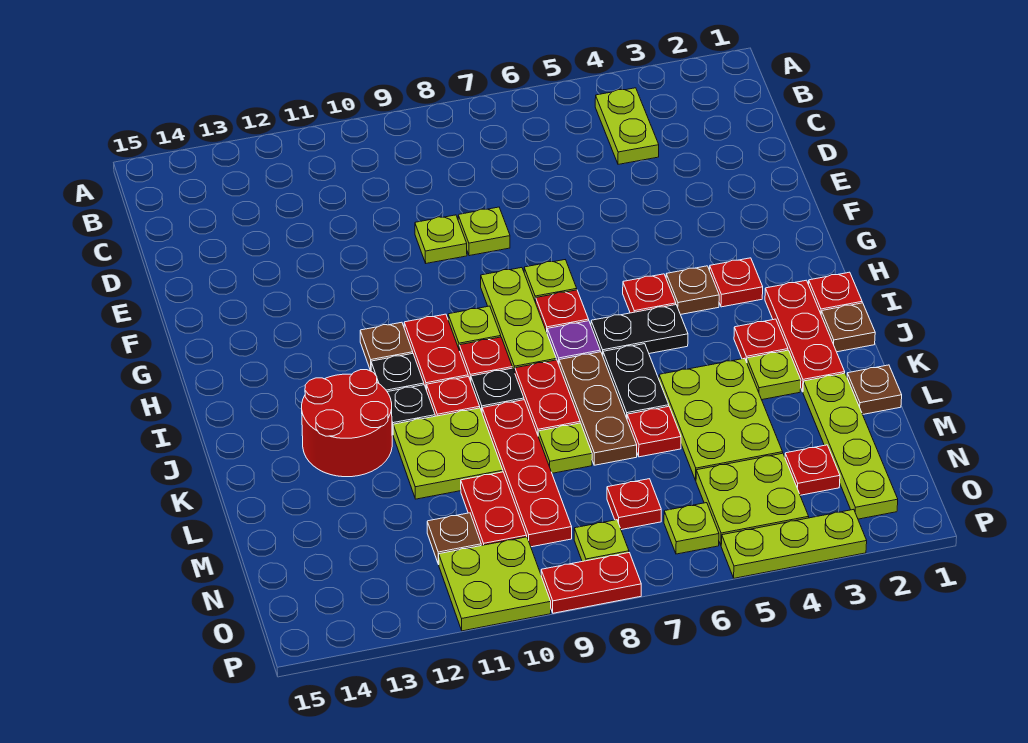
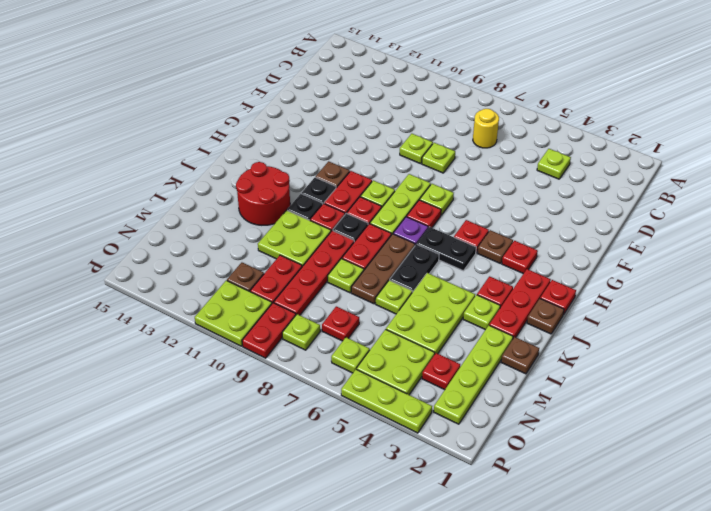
lime plate B4:C4 level 1 -> lime plate C4 level 1
none -> yellow round brick C7 level 1
red plate L6 level 1 -> lime plate L6 level 1
red plate P8:P9 level 1 -> red plate O9:P9 level 1

